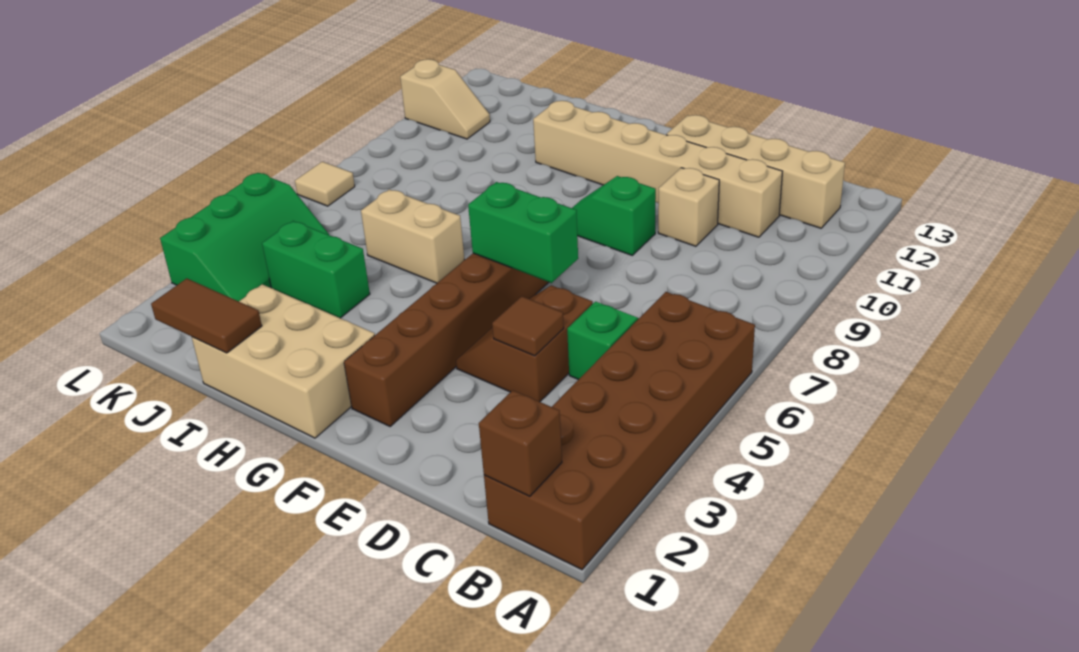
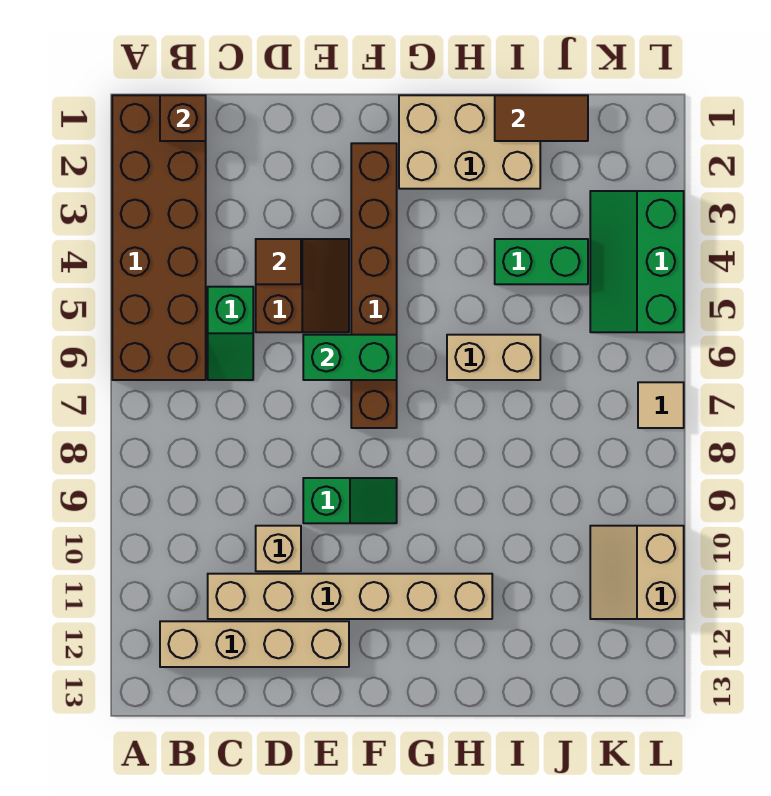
tan slope K11:L11 level 1 top L -> tan slope K10:L11 level 1 top L

